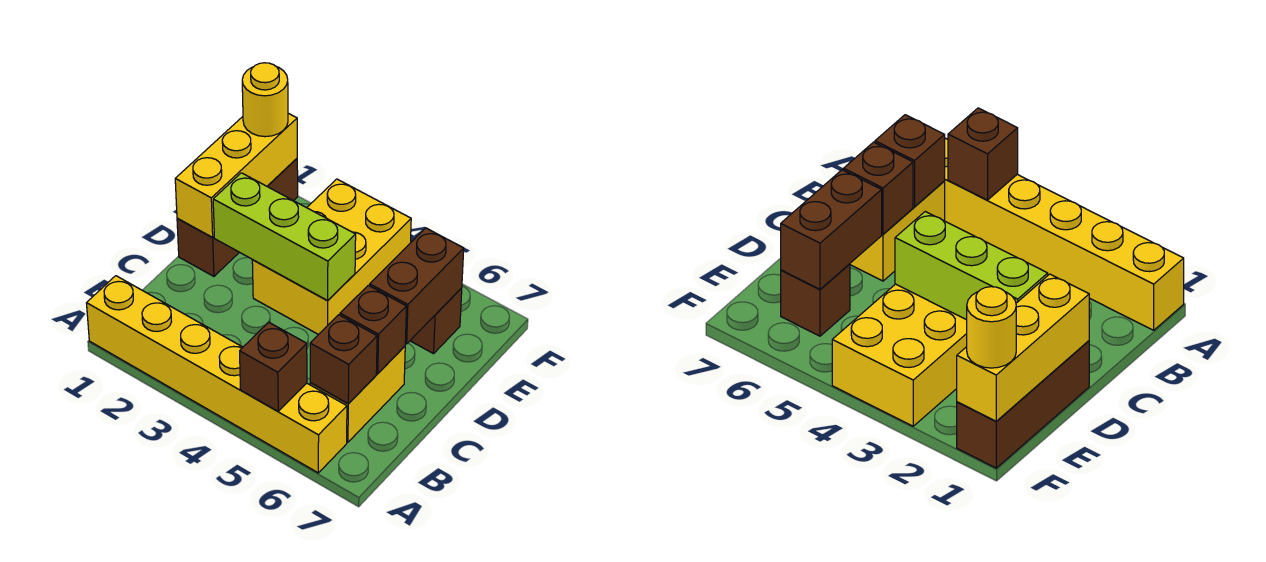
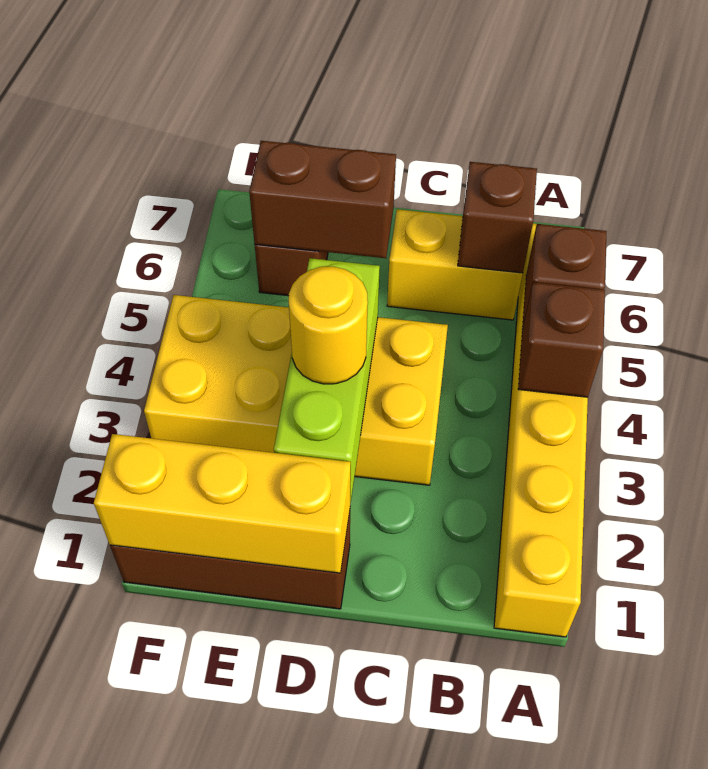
brown brick C6 level 2 -> brown brick A4 level 2
yellow brick D3:F4 level 1 -> yellow brick C3:F4 level 1
yellow round brick F1 level 3 -> yellow round brick D3 level 3

